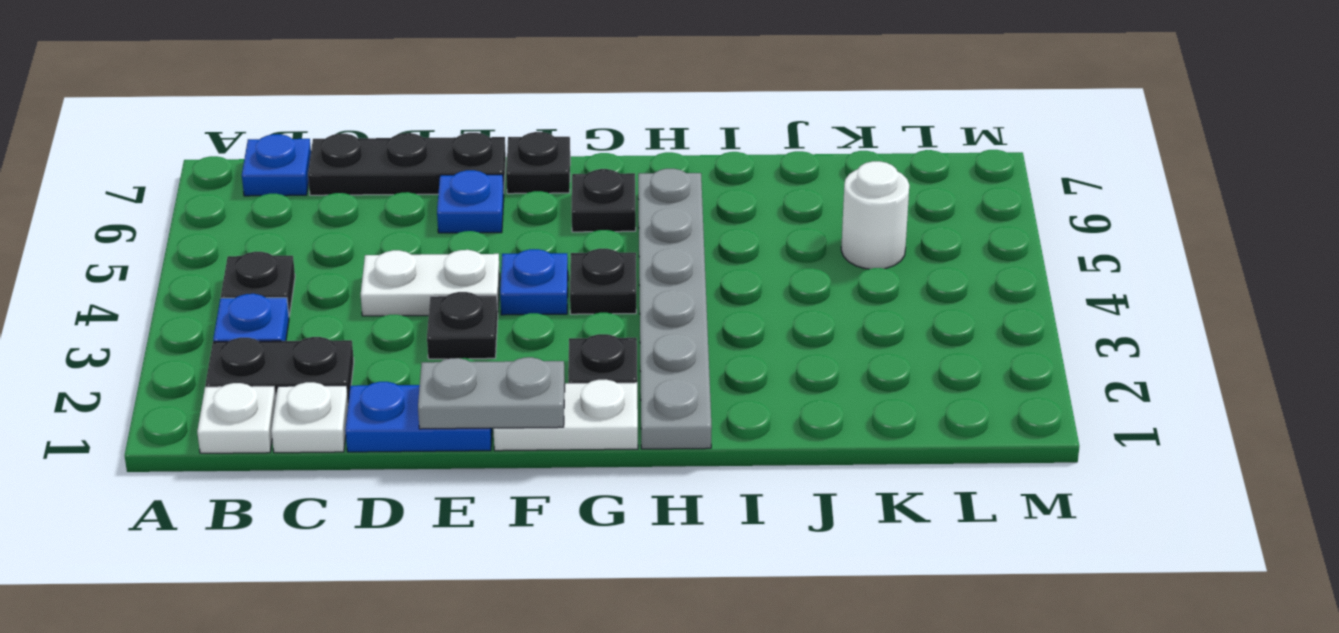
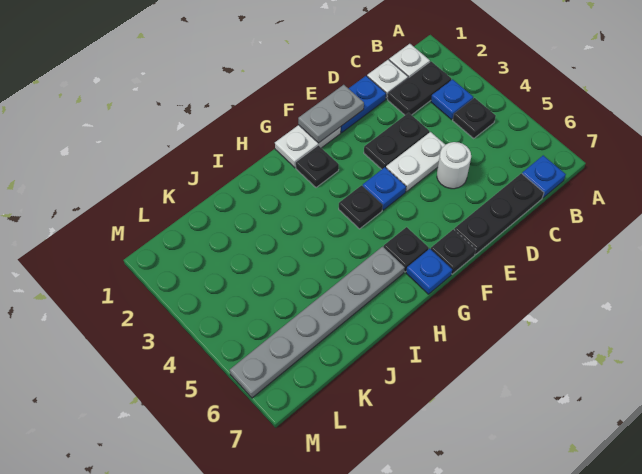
black plate E3 level 1 -> black plate D3:E3 level 1
blue plate E6 level 1 -> blue plate G7 level 1
grey plate H1:H6 level 1 -> grey plate H6:M6 level 1
white round brick K5 level 1 -> white round brick D5 level 1

